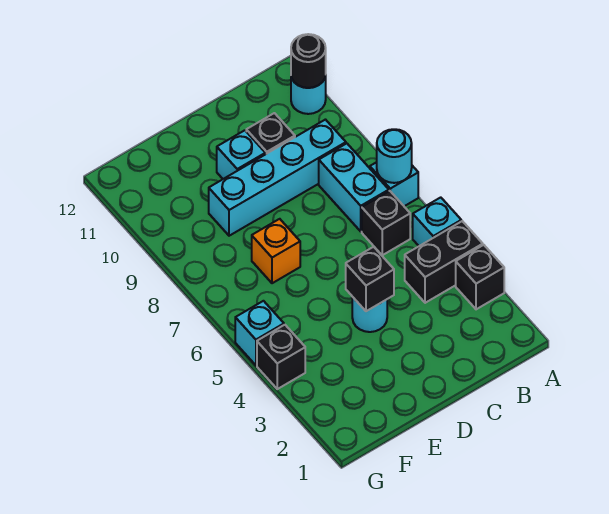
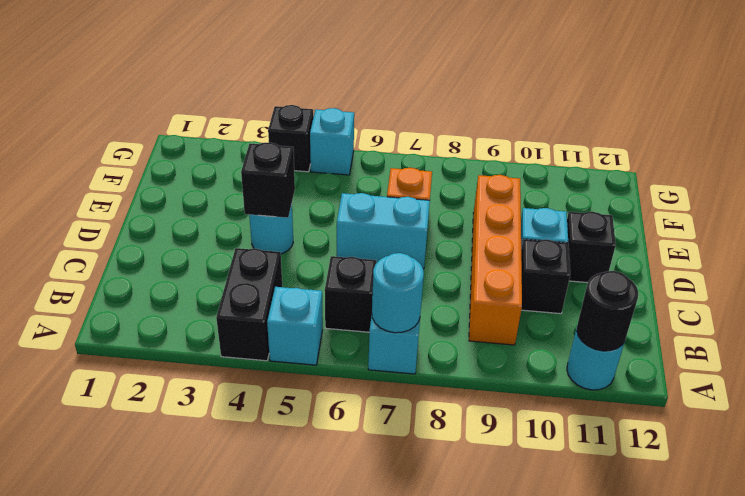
black brick A3 level 1 -> black brick D11 level 1
cyan brick B7:B8 level 1 -> cyan brick D6:D7 level 1
cyan brick B9:E9 level 1 -> orange brick B9:E9 level 1

